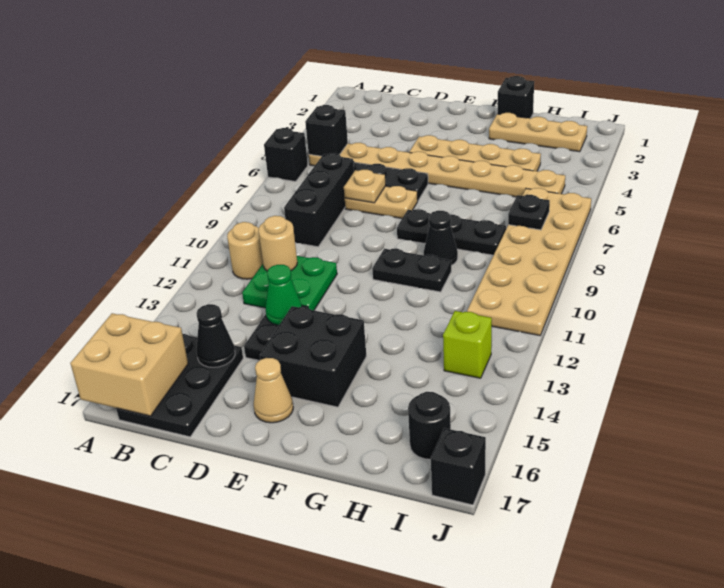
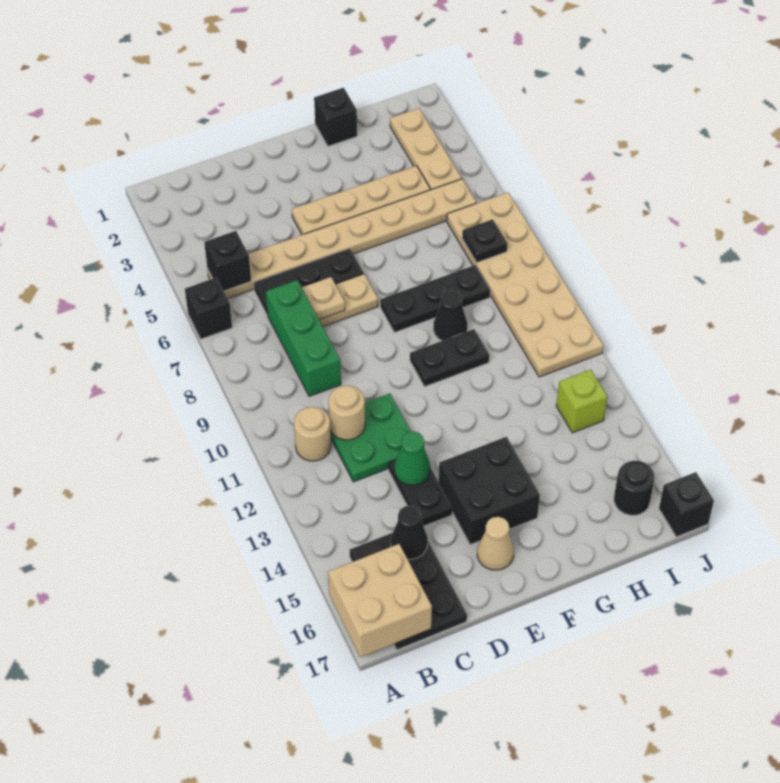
black brick C7:C9 level 1 -> green brick C7:C9 level 1
tan plate G2:I2 level 1 -> tan plate I2:I4 level 1

